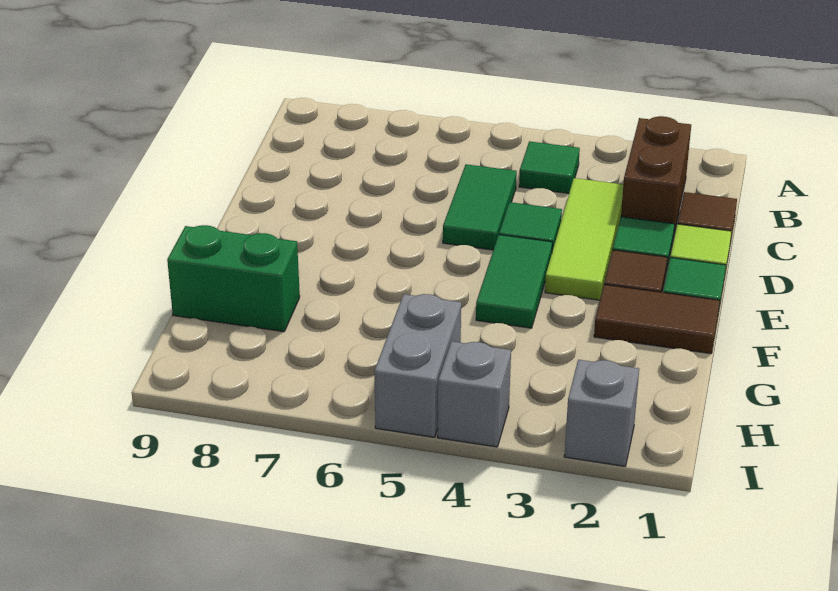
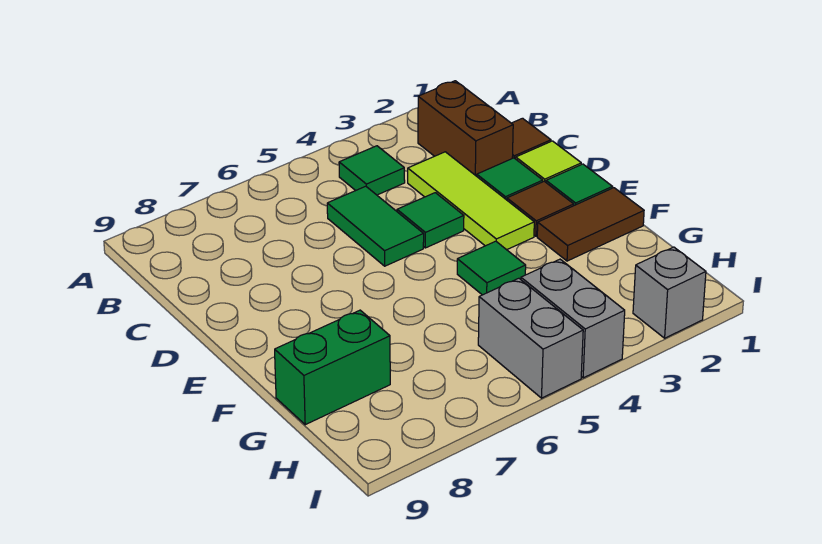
green tile E4:F4 level 1 -> green tile F4 level 1
grey brick I4 level 1 -> grey brick H4:I4 level 1

